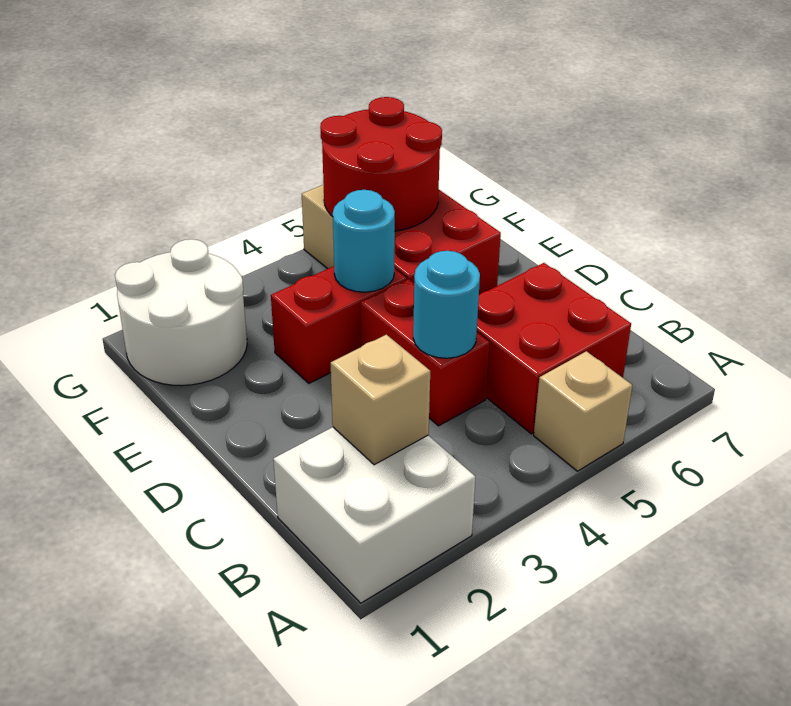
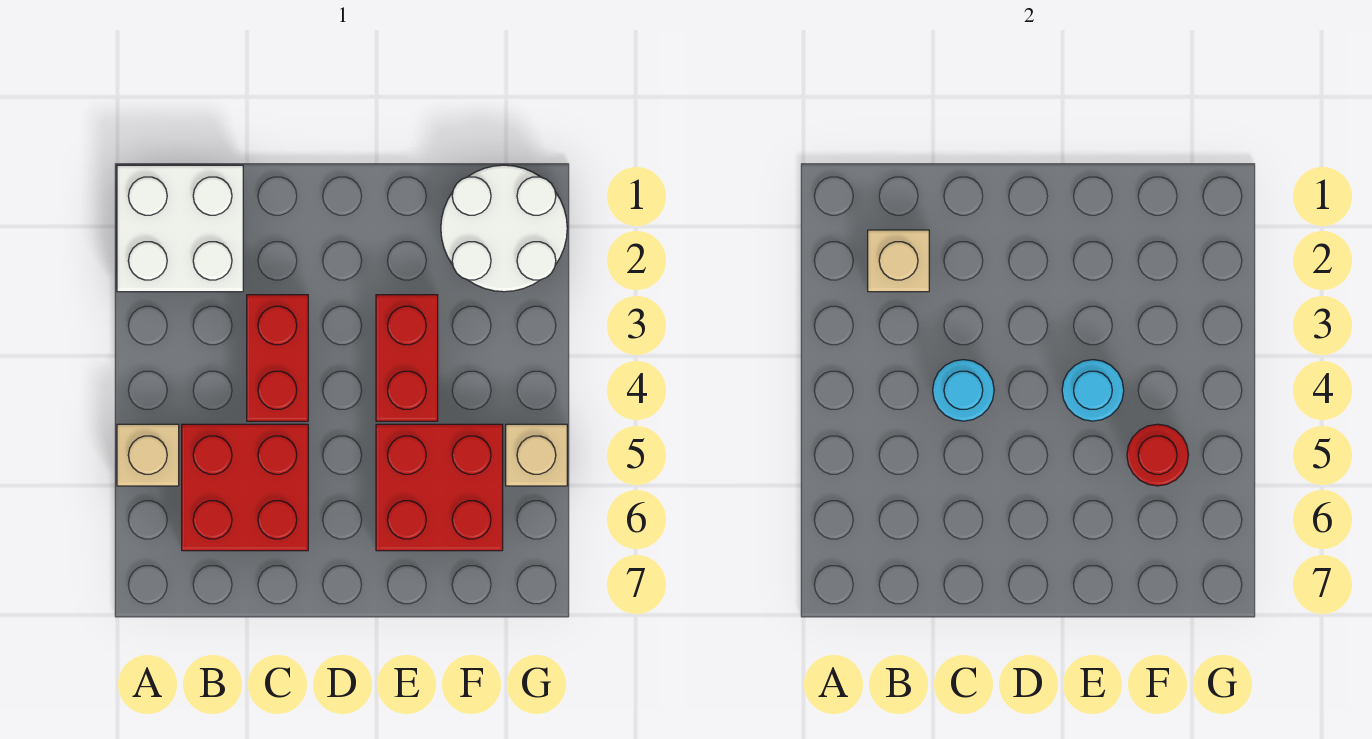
red brick C4:D4 level 1 -> red brick C3:C4 level 1
red round brick F5:G6 level 2 -> red round brick F5 level 2

